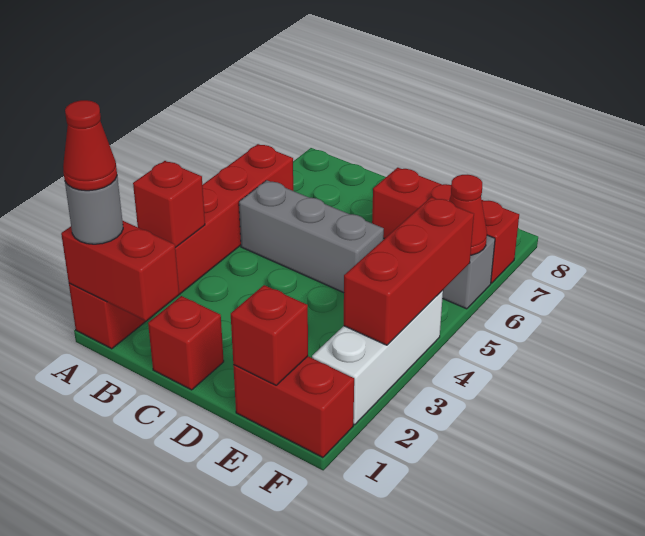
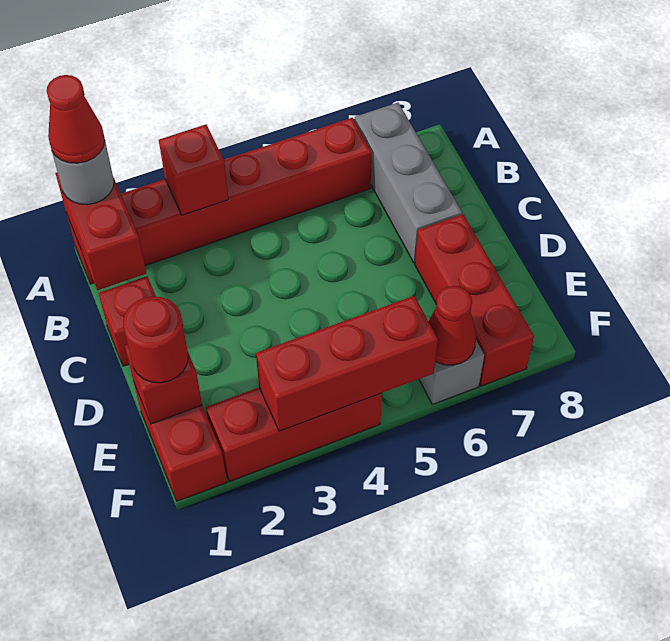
grey brick B5:D5 level 1 -> grey brick A7:C7 level 1
none -> red round brick E1 level 3
white brick F2:F4 level 1 -> red brick F2:F4 level 1

